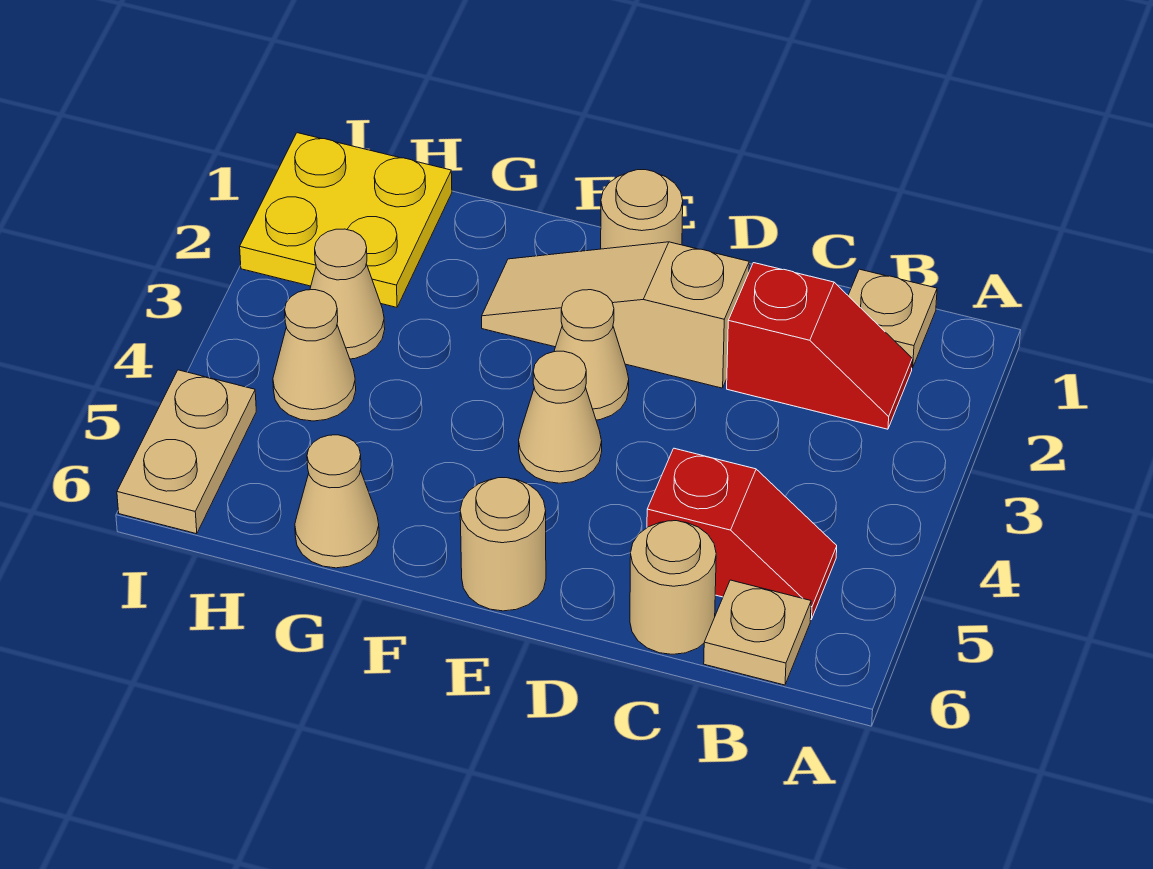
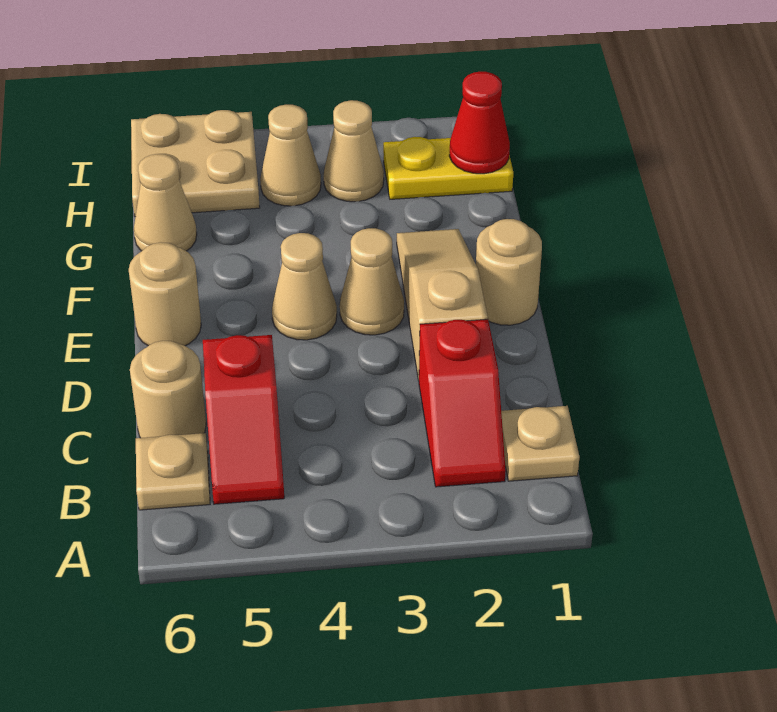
yellow plate H1:I2 level 1 -> yellow plate H1:H2 level 1
none -> red cone H1 level 2
tan plate I5:I6 level 1 -> tan plate H5:I6 level 1

